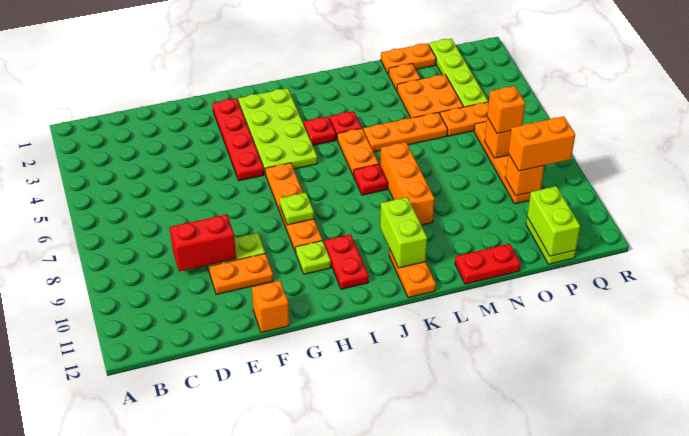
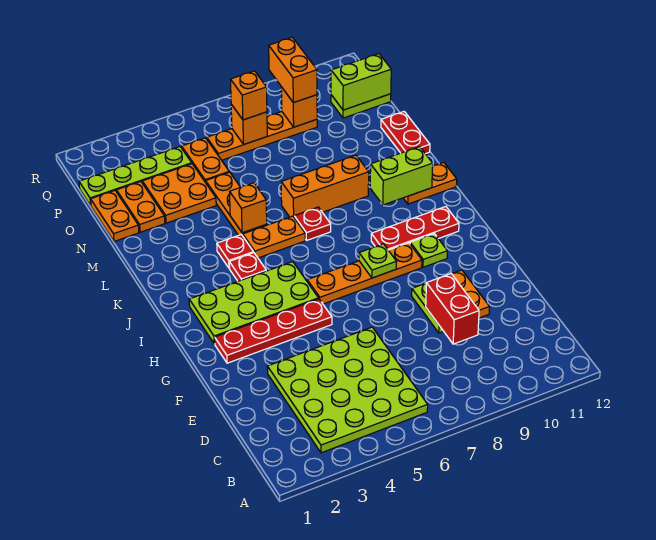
none -> lime plate B3:E6 level 1
orange brick F12 level 1 -> orange brick L5 level 2
red plate I10:I11 level 1 -> red plate I9:I11 level 1
orange plate N2 level 1 -> orange plate N2:O2 level 1

